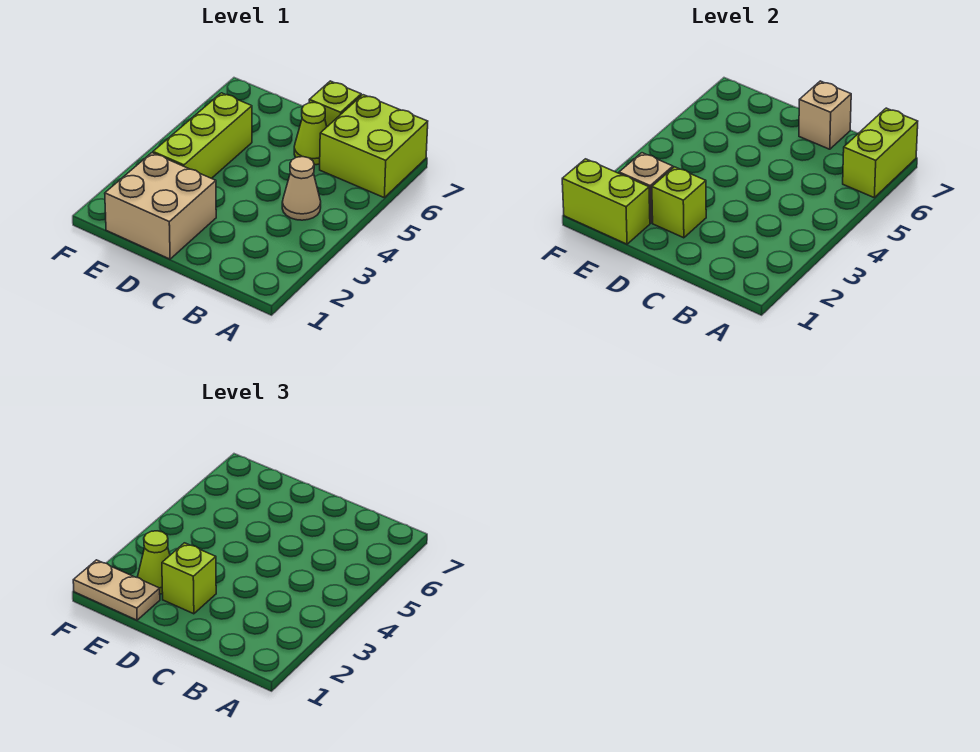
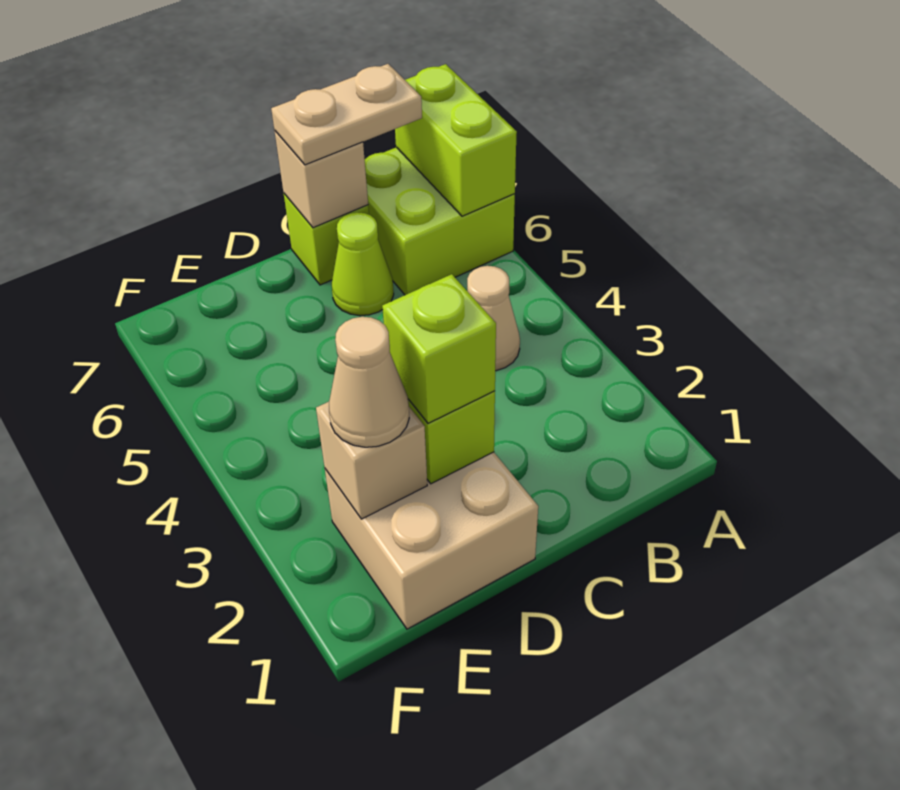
lime brick E1:F1 level 2 -> none
tan plate E1:F1 level 3 -> tan plate B7:C7 level 3
lime cone E2 level 3 -> tan cone E2 level 3
lime brick E3:E5 level 1 -> none

